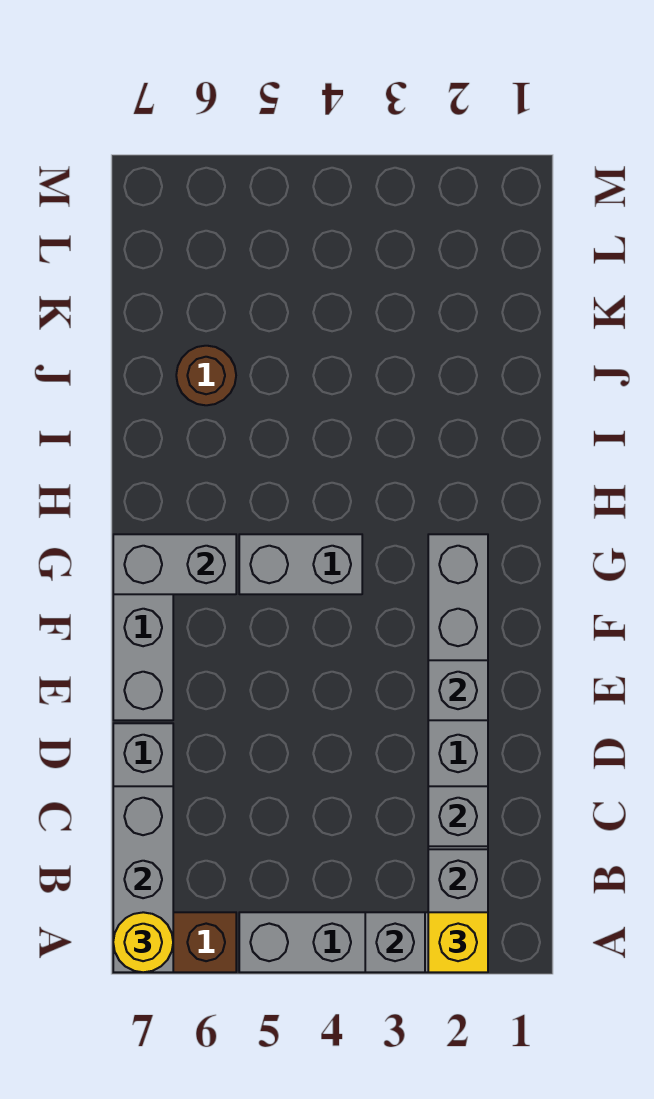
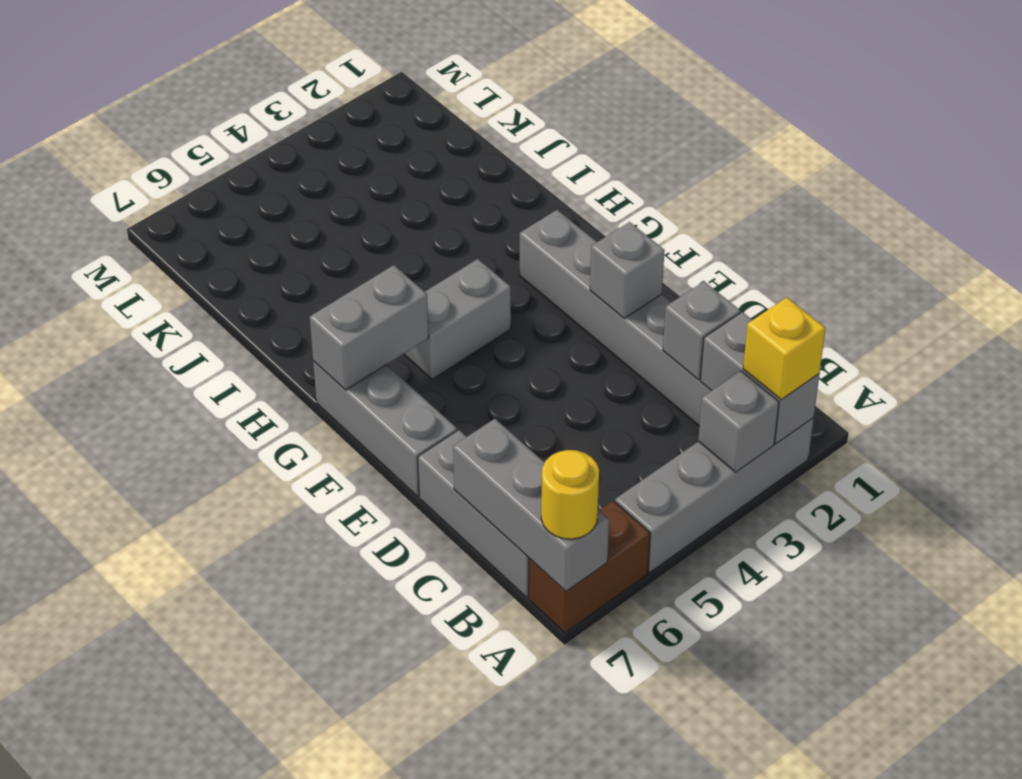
brown round brick J6 level 1 -> none

